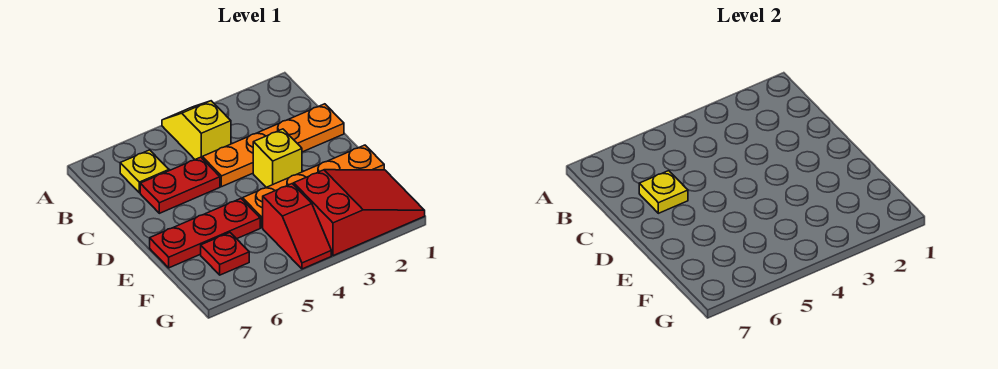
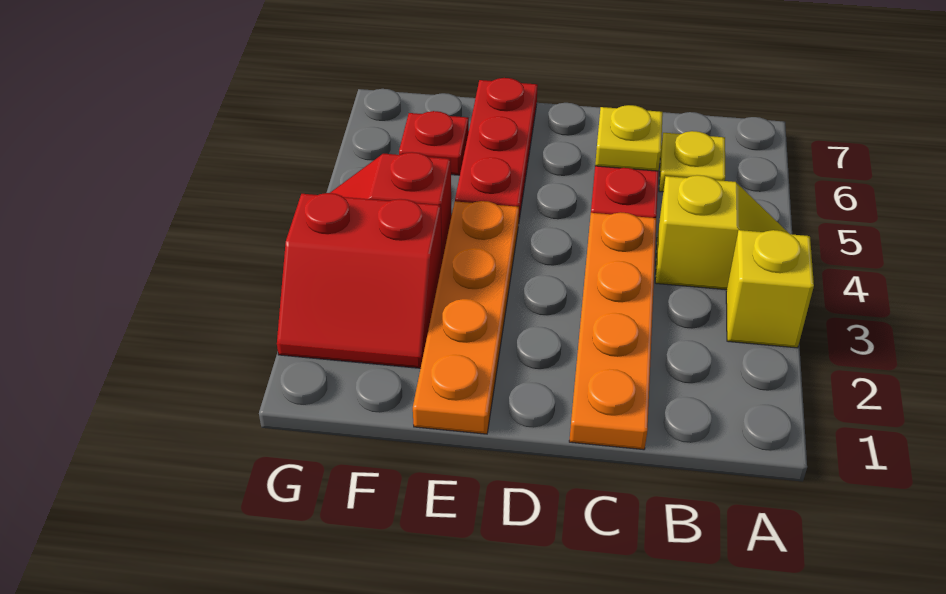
yellow brick D3 level 1 -> yellow brick A3 level 1
red slope F1:G3 level 1 top 3 -> red slope F2:G3 level 1 top 3

